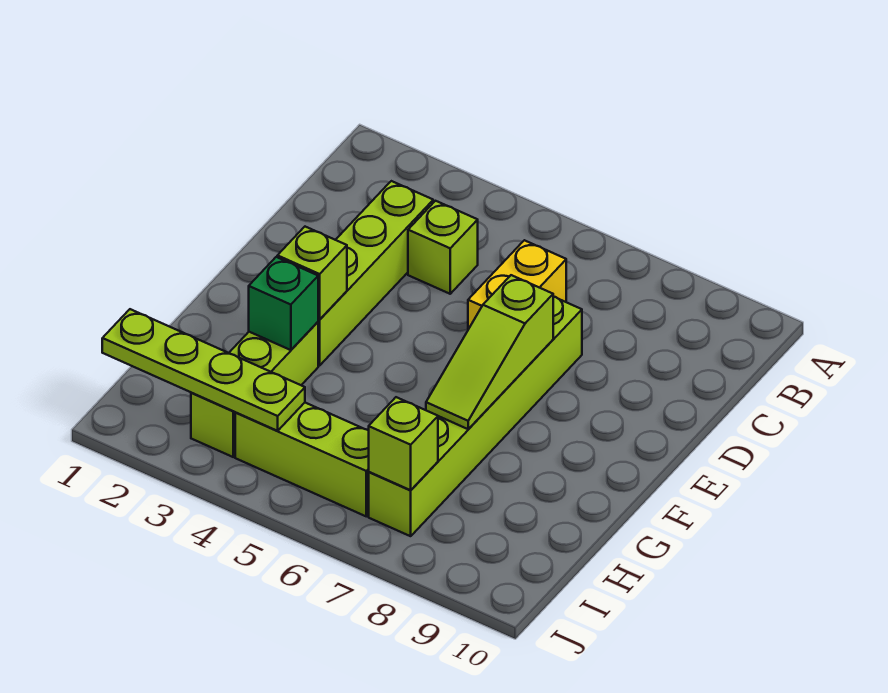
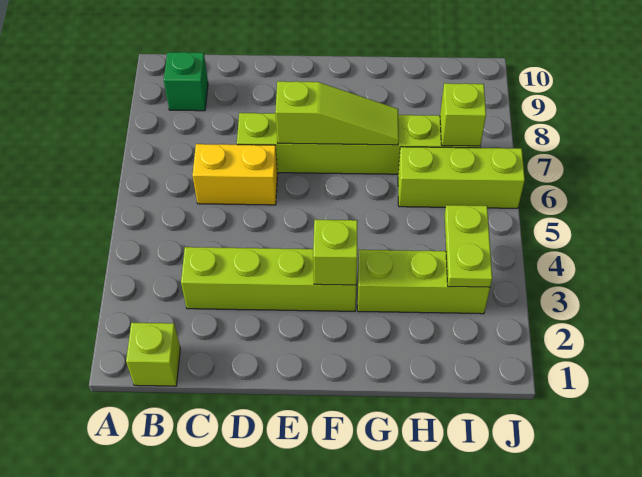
lime brick C4 level 1 -> lime brick B1 level 1
green brick G3 level 2 -> green brick B9 level 1
lime plate I1:I4 level 2 -> lime plate I3:I4 level 2
lime brick I4:I6 level 1 -> lime brick H6:J6 level 1

